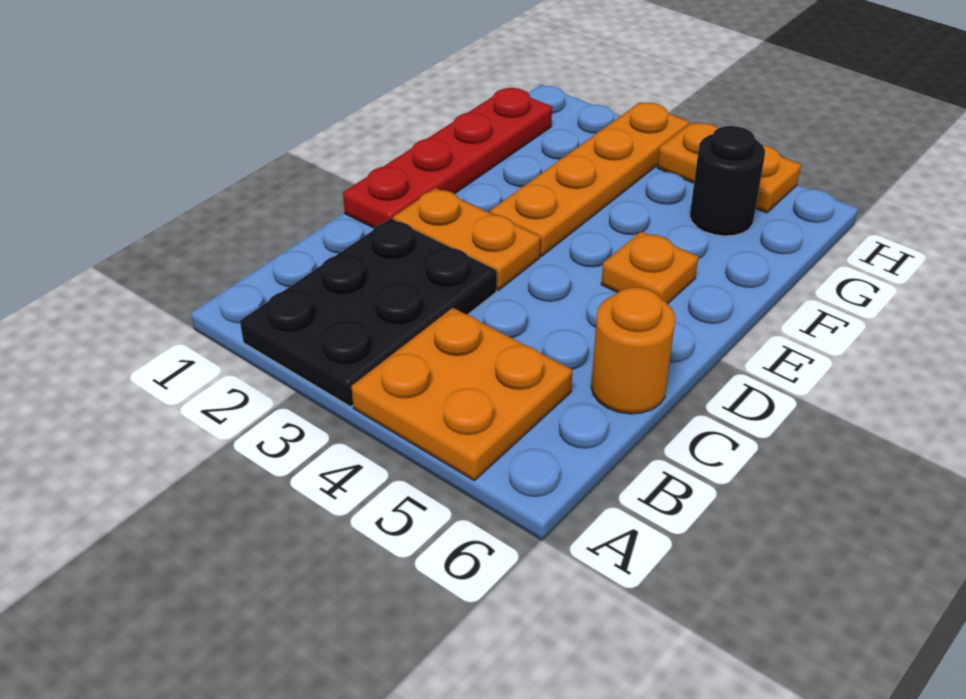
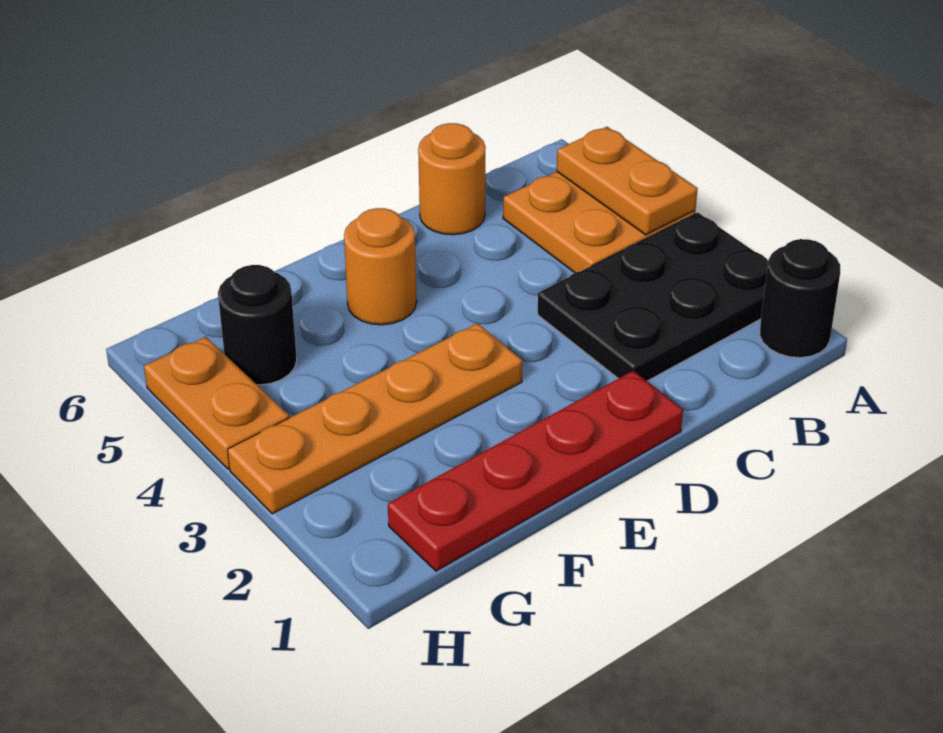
none -> black round brick A1 level 1
orange plate D2:D3 level 1 -> orange plate A4:A5 level 2
orange plate E5 level 1 -> orange round brick E5 level 1

